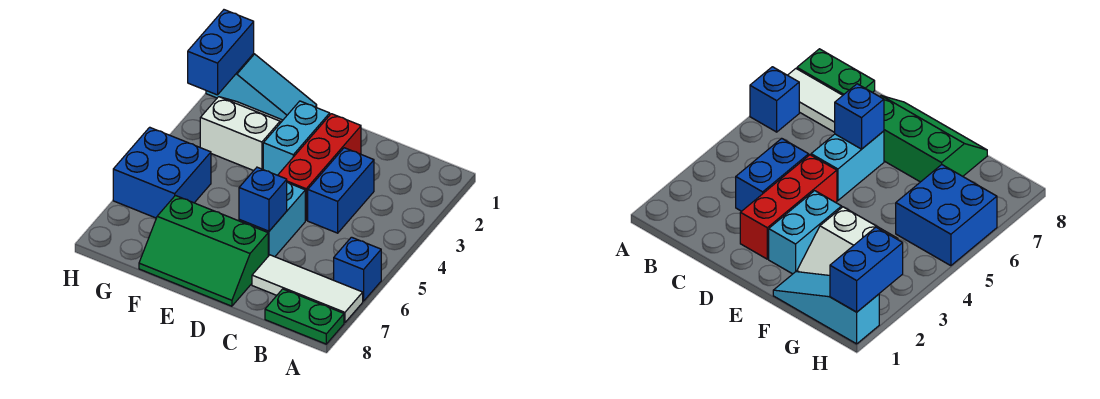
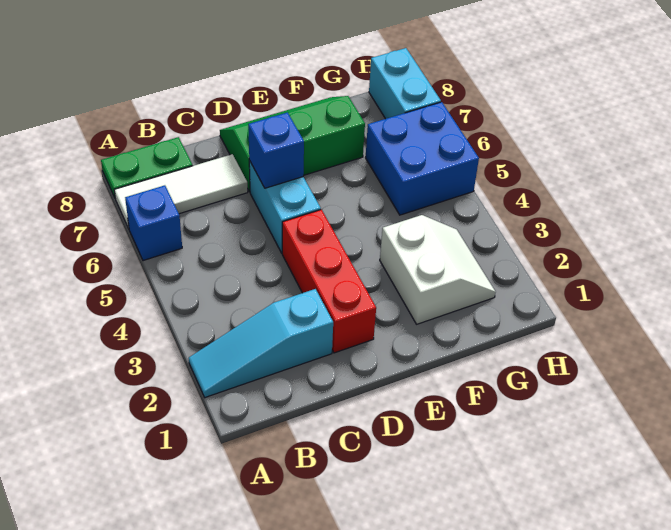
blue brick C3:C4 level 1 -> none
cyan brick E2:E3 level 1 -> cyan brick H7:H8 level 1
cyan slope F1:H1 level 1 top H -> cyan slope A2:C2 level 1 top C
white slope F2:G3 level 1 top 3 -> white slope F2:G3 level 1 top F
blue brick H1:H2 level 2 -> none

